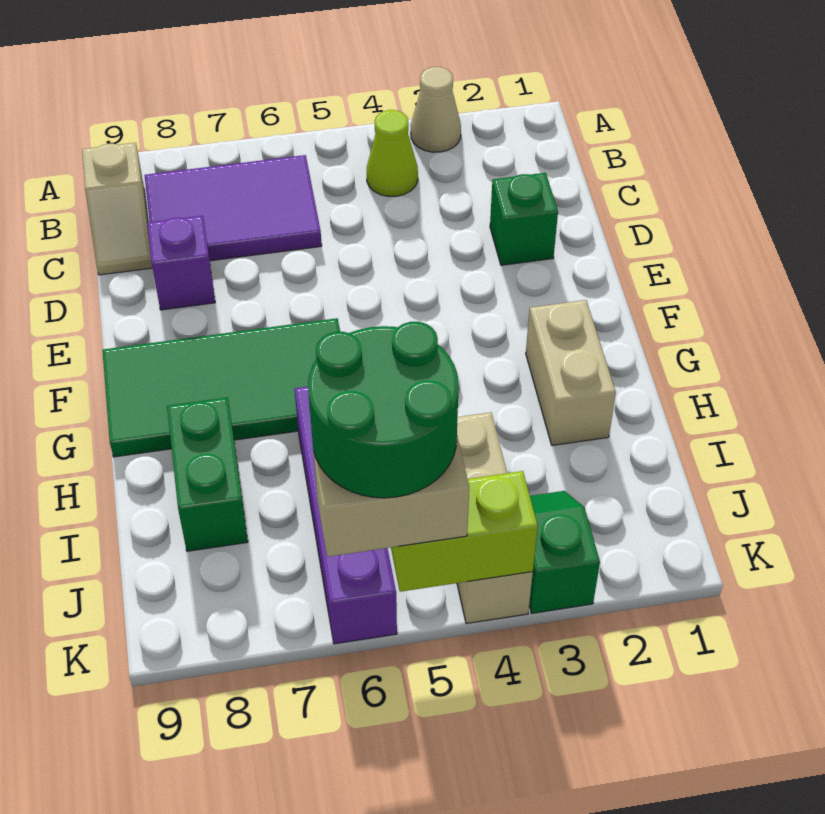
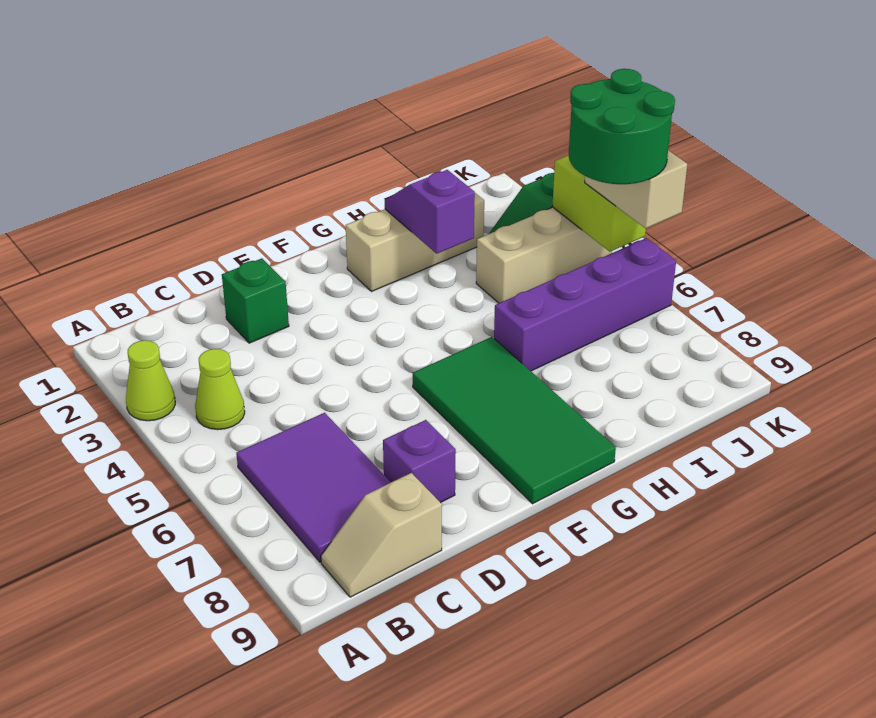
tan cone A3 level 1 -> lime cone A3 level 1
tan slope B9:C9 level 1 top B -> tan slope B9:C9 level 1 top C
tan brick G2:H2 level 1 -> tan brick G2:I2 level 1
none -> purple slope H2:H3 level 2 top 3
green brick H8:I8 level 1 -> none

